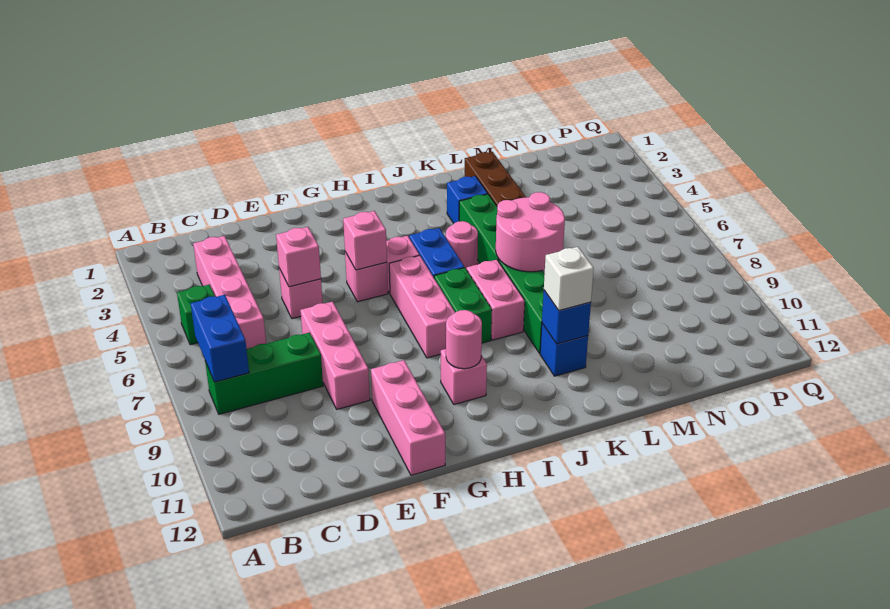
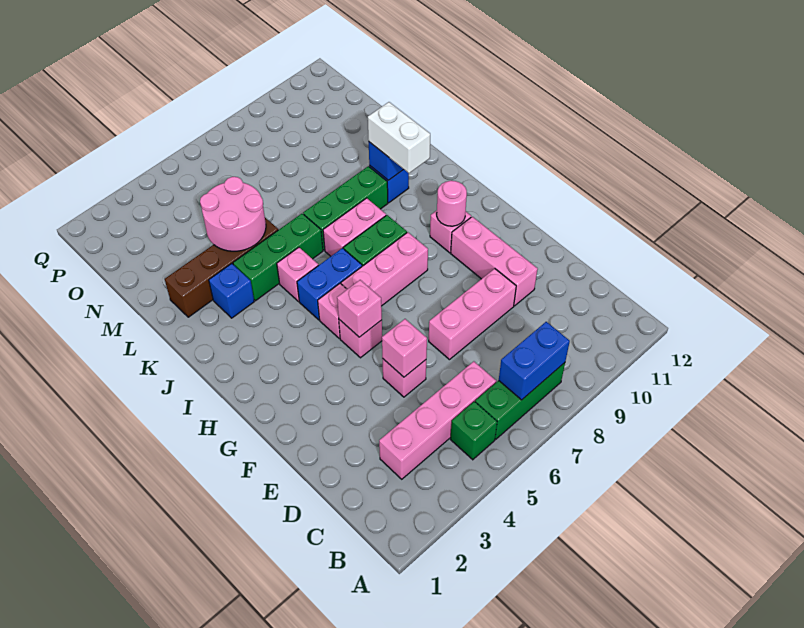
green brick B8:D8 level 1 -> green brick B6:B8 level 1
pink brick F10:F12 level 1 -> pink brick E10:G10 level 1
pink round brick J5 level 1 -> pink brick J5 level 1
pink round brick K6:L7 level 2 -> pink round brick L4:M5 level 2
white brick K10 level 3 -> white brick J10:K10 level 3

